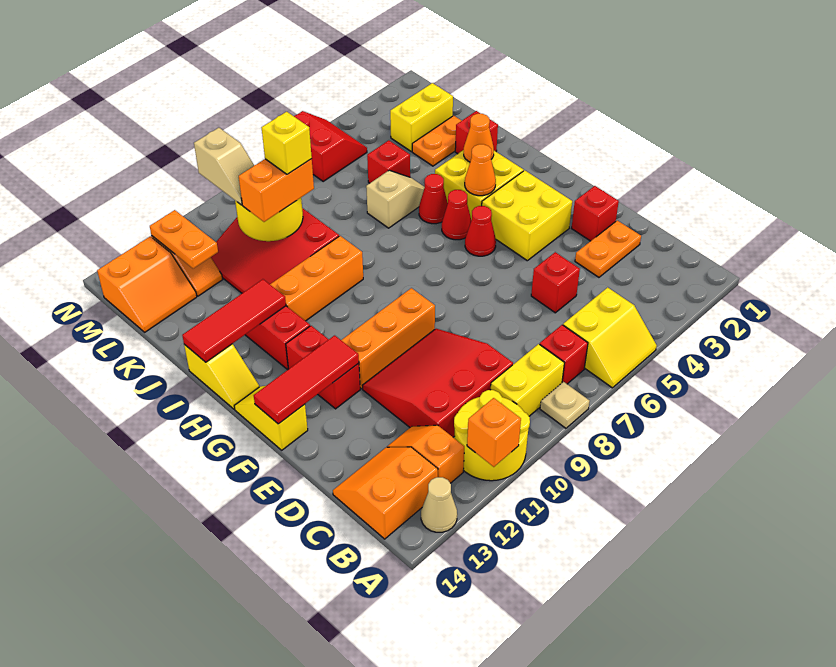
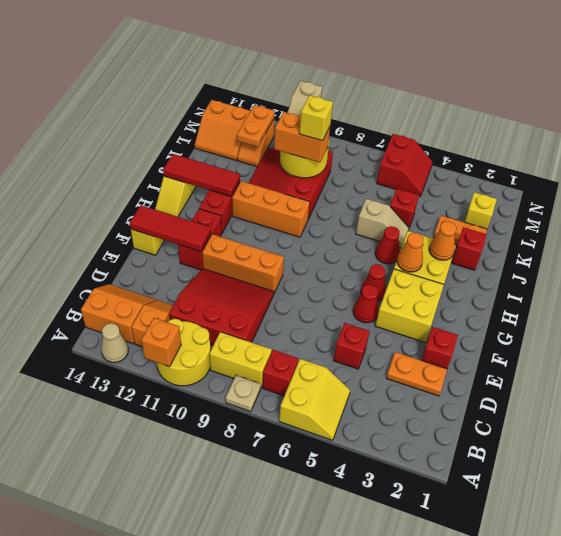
yellow slope A5:B6 level 1 top B -> yellow slope A5:B6 level 1 top 6
red cone H5 level 1 -> red cone F5 level 1
yellow brick L2:L3 level 1 -> yellow brick L2 level 1

